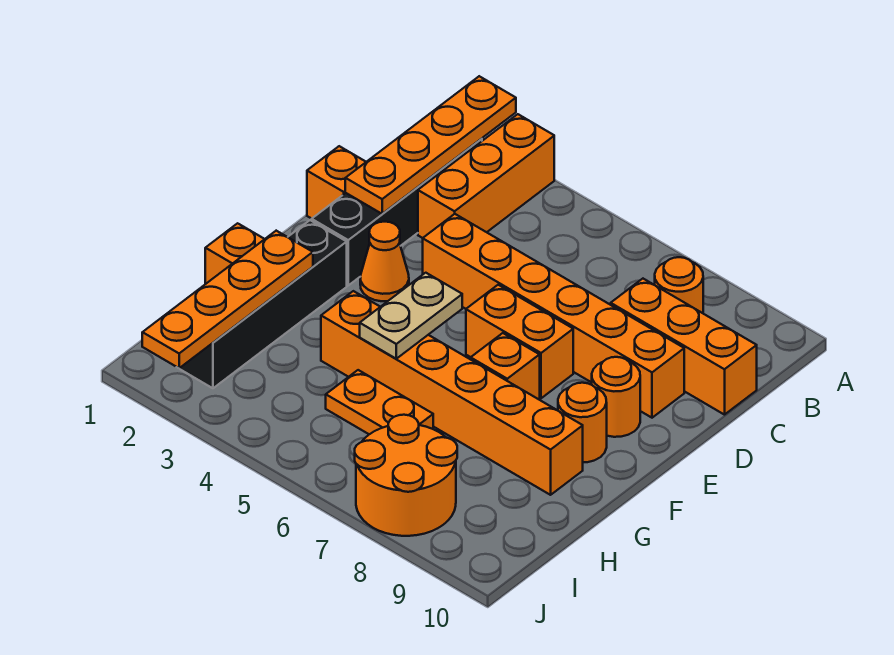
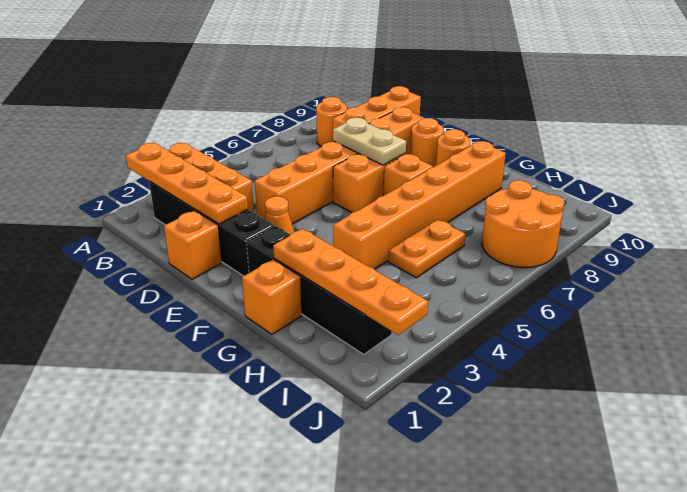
tan plate F5:G5 level 2 -> tan plate D7:E7 level 2

